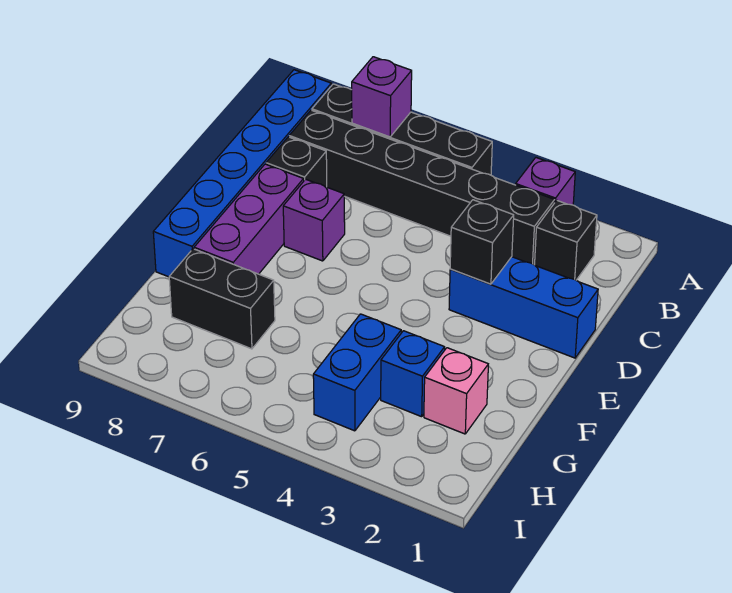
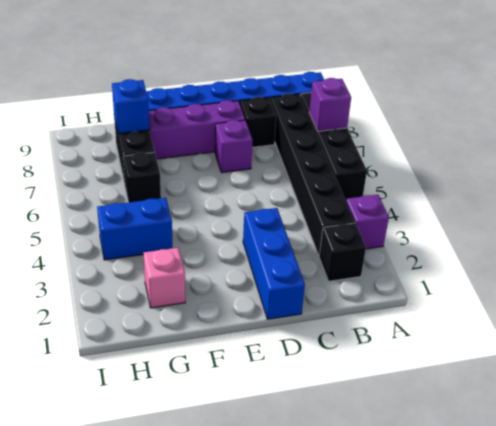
black brick D3 level 2 -> black brick G6 level 1
blue brick G3 level 1 -> blue brick G8 level 2

